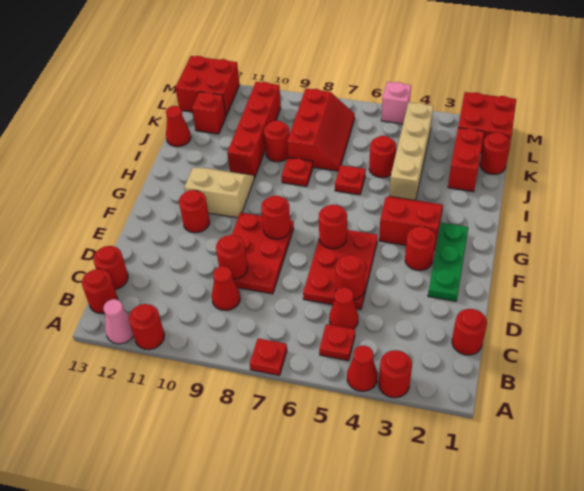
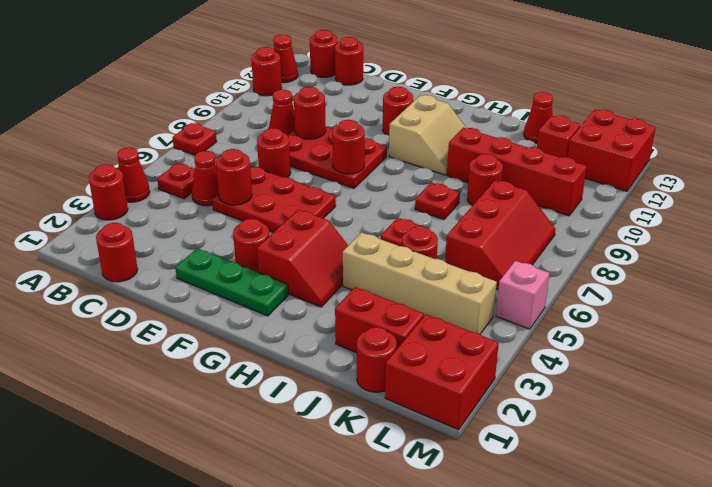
pink cone A12 level 1 -> red cone A12 level 1
red round brick F6 level 2 -> red round brick D7 level 1
red slope J7:L8 level 1 top 8 -> red slope K6:L8 level 1 top K

